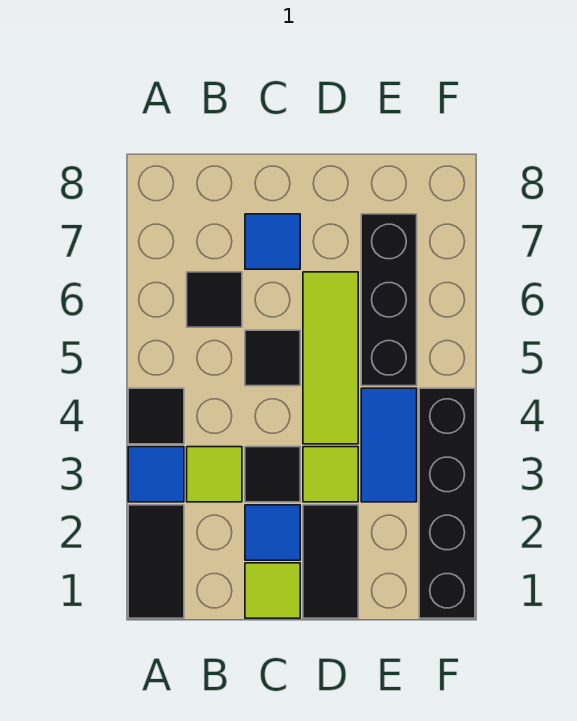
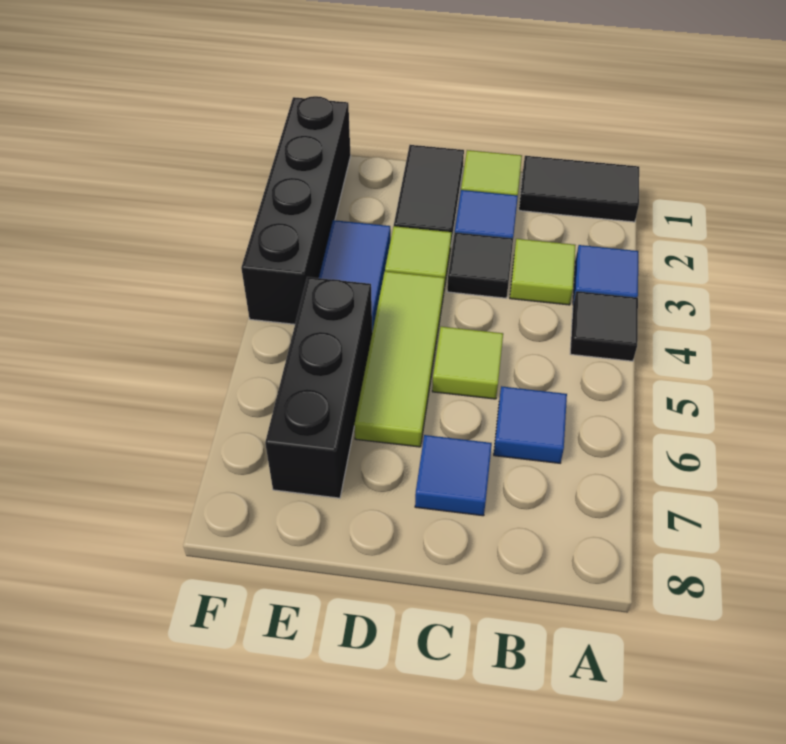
black tile A1:A2 level 1 -> black tile A1:B1 level 1
black tile B6 level 1 -> blue tile B6 level 1
black tile C5 level 1 -> lime tile C5 level 1

